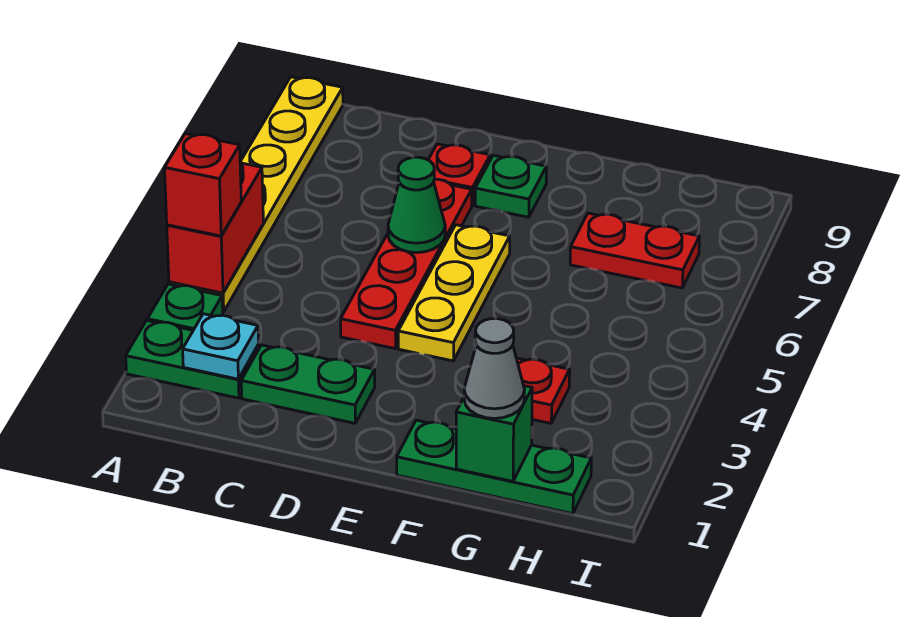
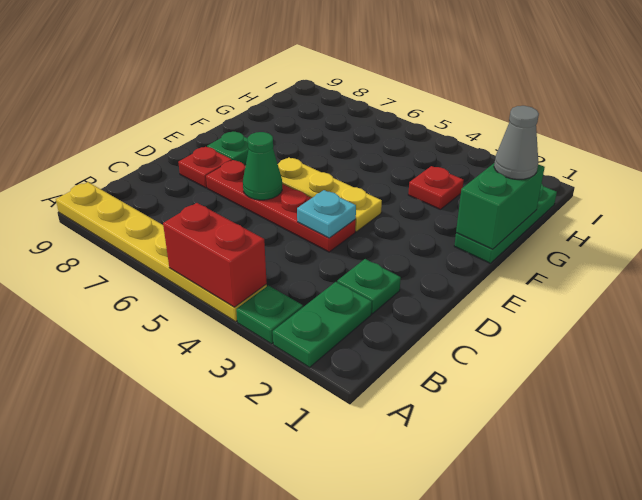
red brick A4 level 3 -> none
cyan plate B2 level 2 -> cyan plate D4 level 2
green plate C2:D2 level 1 -> green plate C2 level 1
green brick G1 level 2 -> green brick F1:G1 level 2
red plate G7:H7 level 1 -> none

